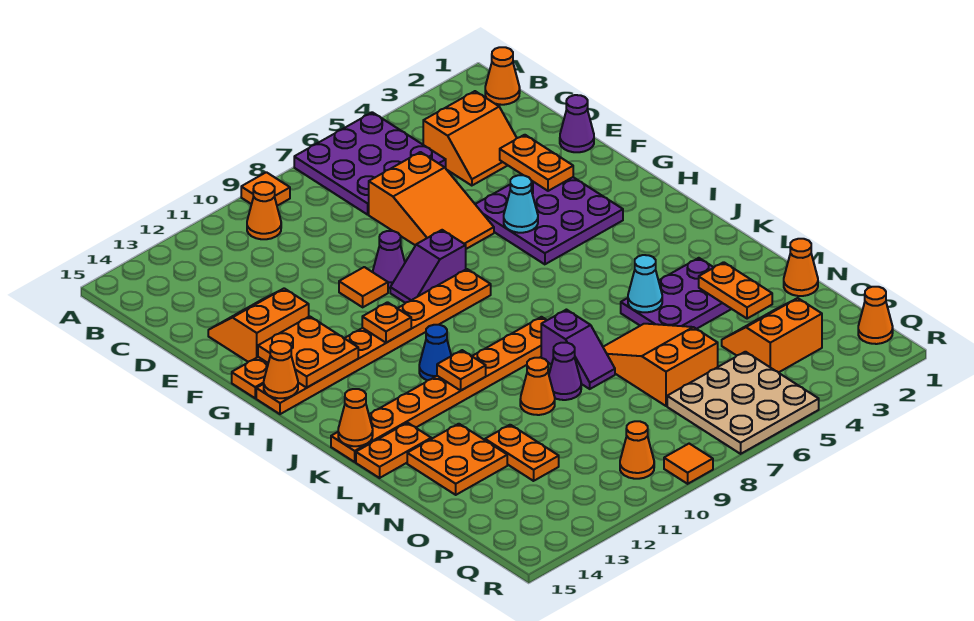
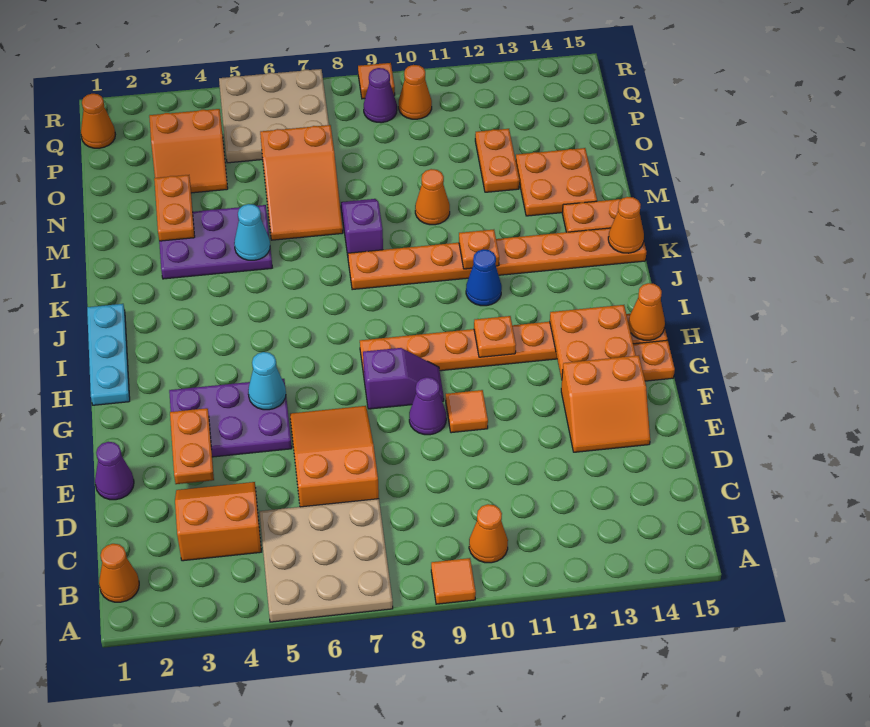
purple plate A5:C7 level 1 -> tan plate A5:C7 level 1
purple plate F3:H5 level 1 -> purple plate F3:G5 level 1
none -> cyan plate H1:J1 level 1
purple cone M9 level 1 -> purple cone Q9 level 1
orange cone N1 level 1 -> none

